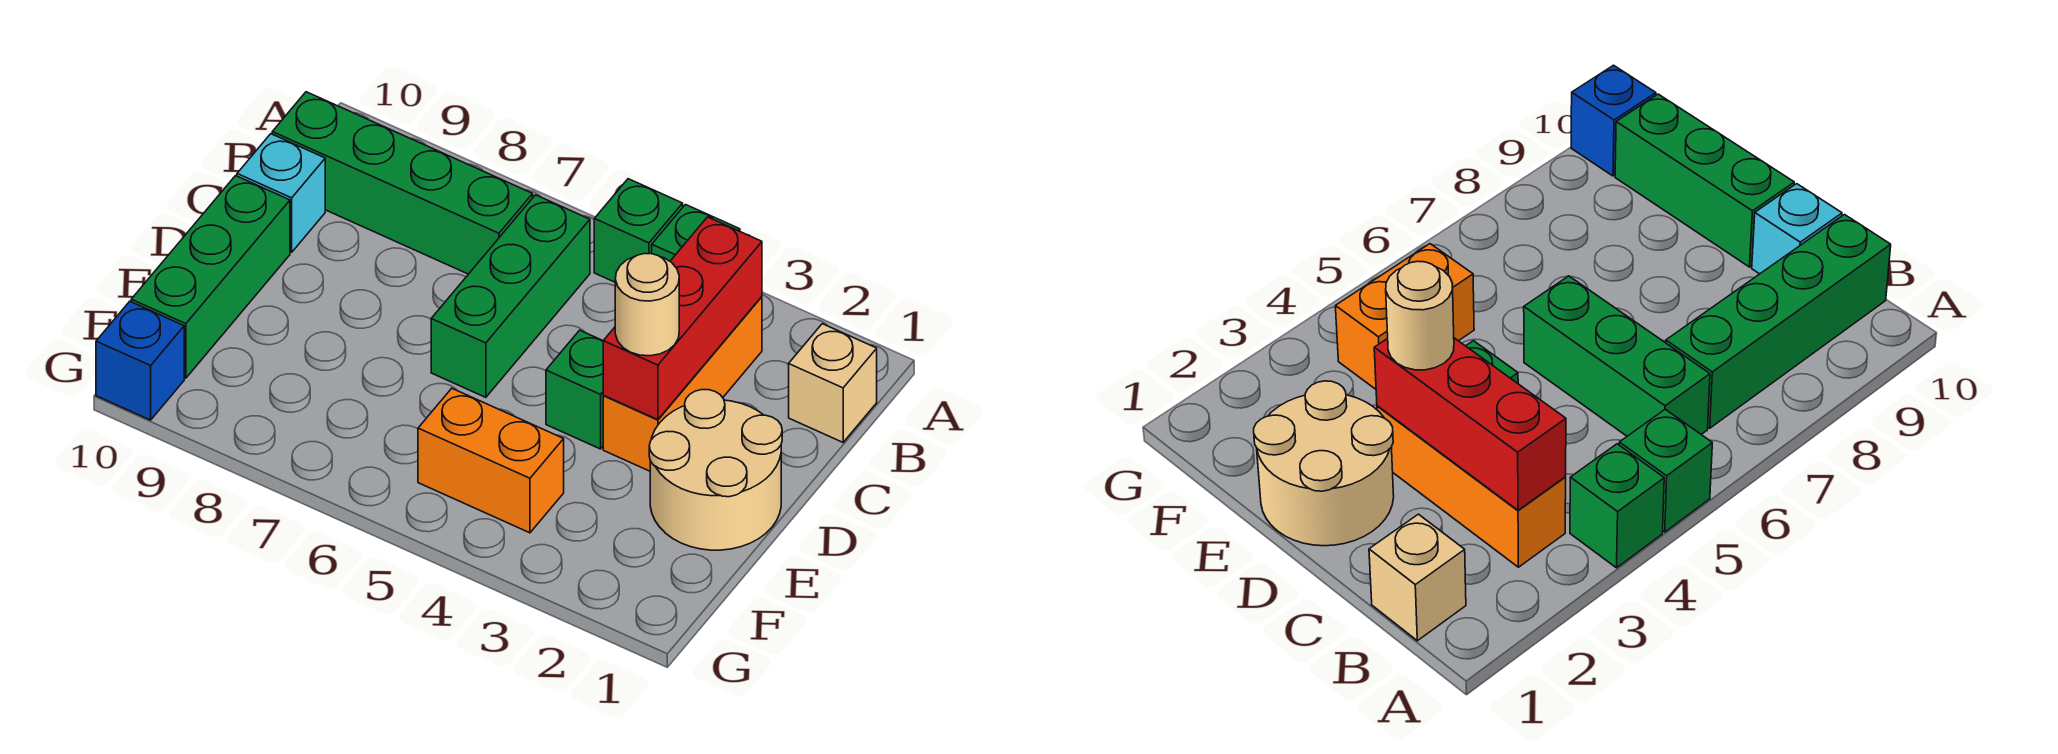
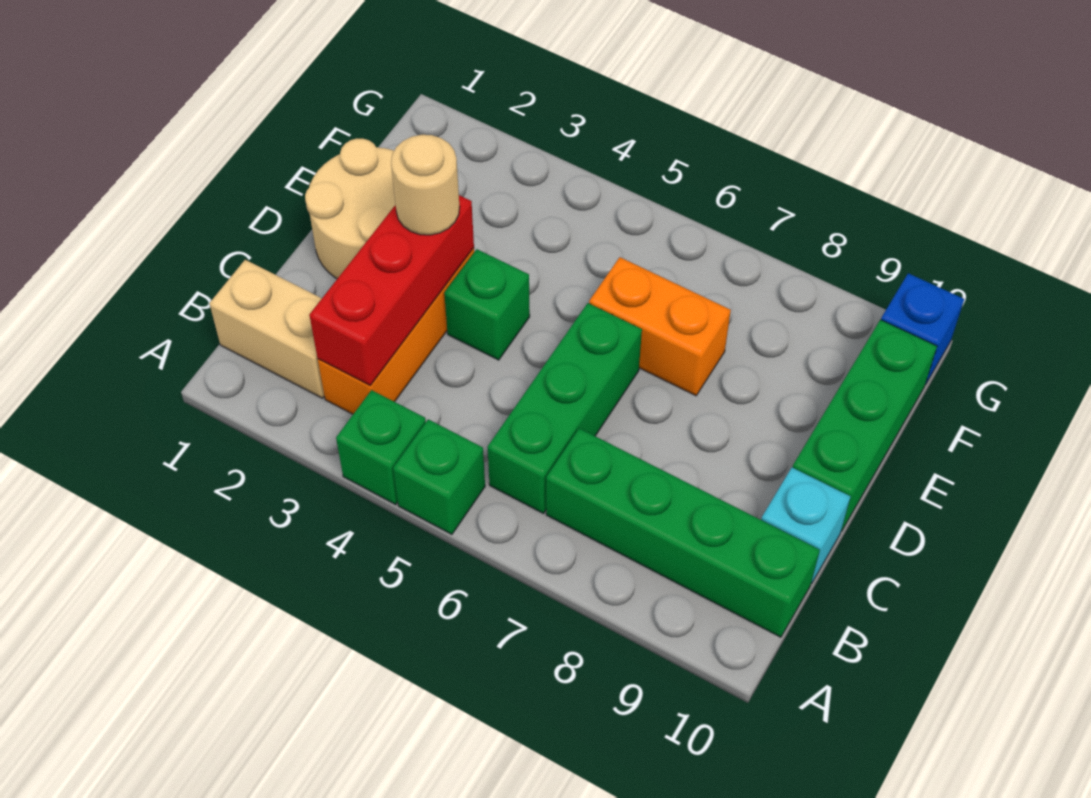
tan brick B1 level 1 -> tan brick B1:B2 level 1
orange brick F4:F5 level 1 -> orange brick E6:E7 level 1

